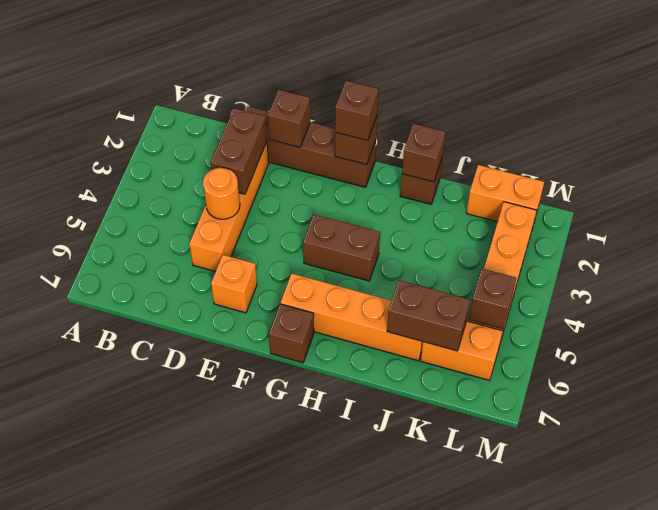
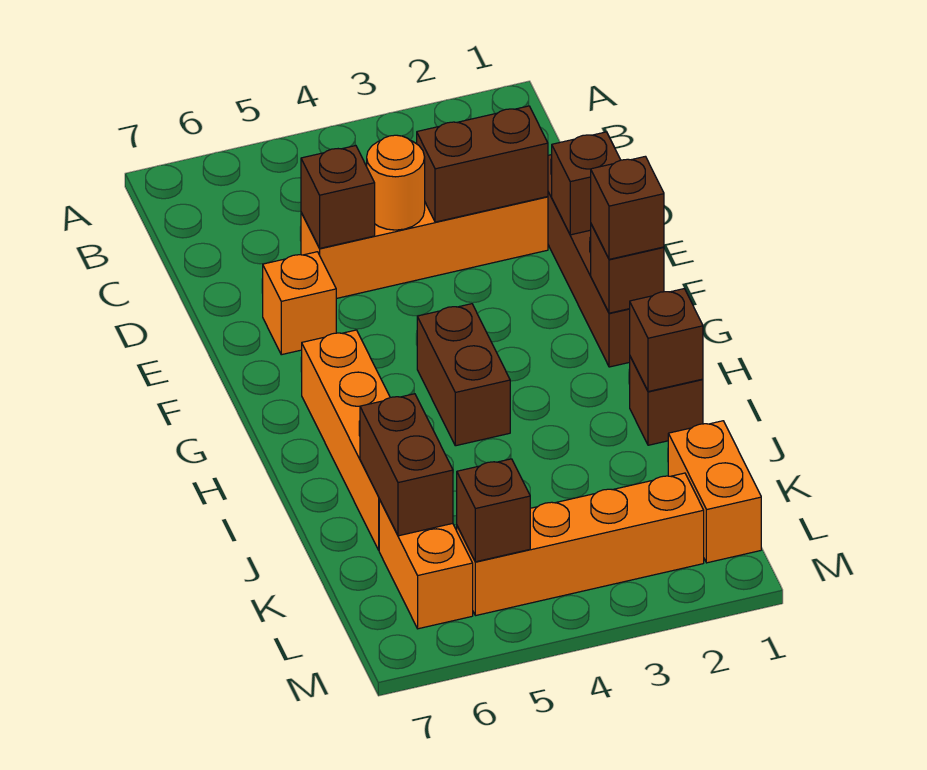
brown brick G7 level 1 -> brown brick D5 level 2

